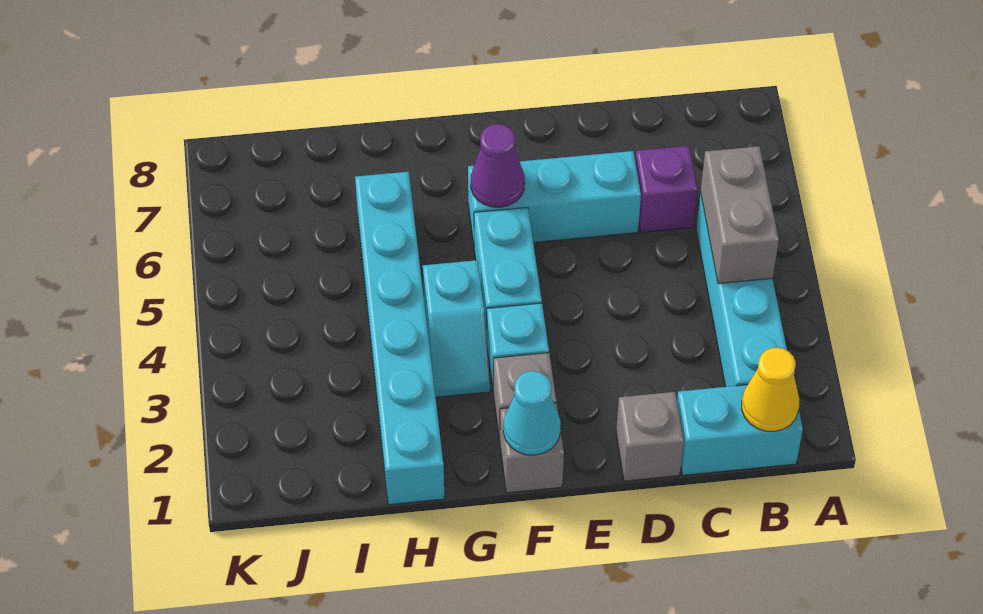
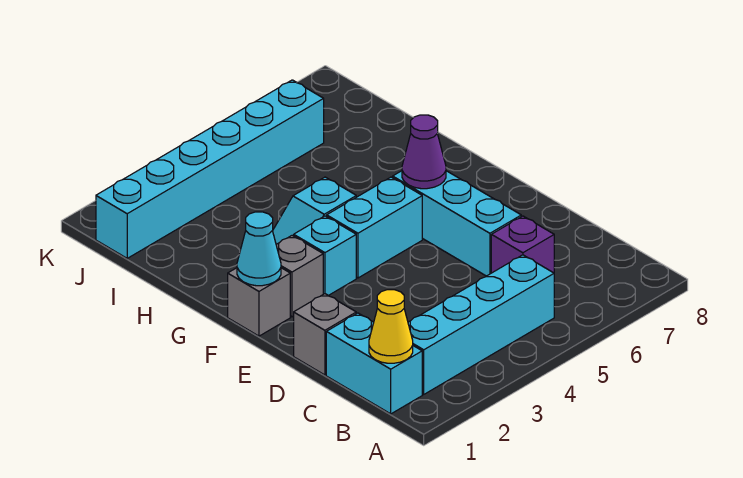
grey brick B4:B5 level 2 -> none
cyan brick H1:H6 level 1 -> cyan brick J1:J6 level 1

